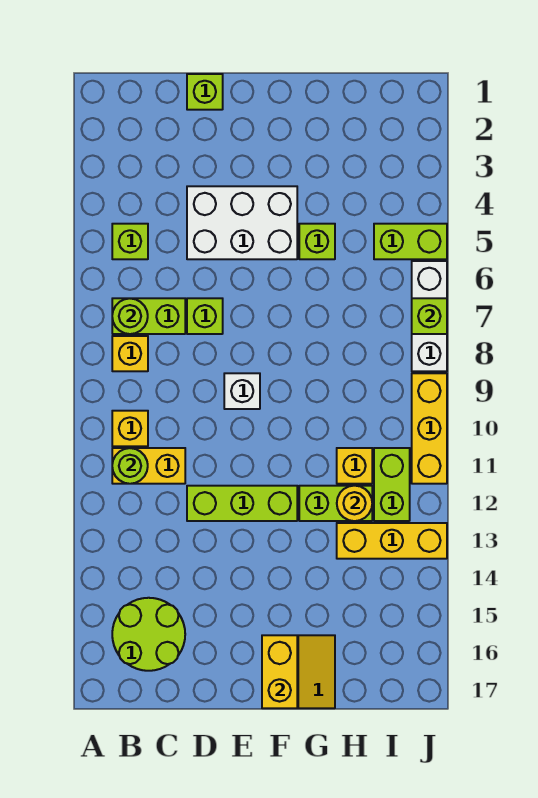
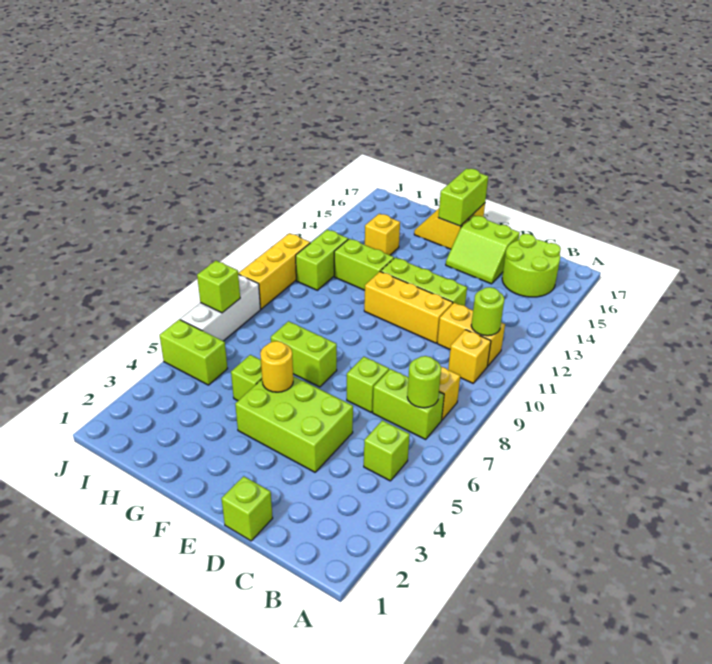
white brick D4:F5 level 1 -> lime brick D4:F5 level 1
none -> lime slope D15:E16 level 1 top 16
white brick E9 level 1 -> none
none -> lime brick F7:G7 level 1
yellow brick F16:F17 level 2 -> lime brick F16:F17 level 2
yellow brick H11 level 1 -> yellow brick H14 level 1
yellow round brick H12 level 2 -> yellow round brick F5 level 2
yellow brick H13:J13 level 1 -> yellow brick D11:F11 level 1

